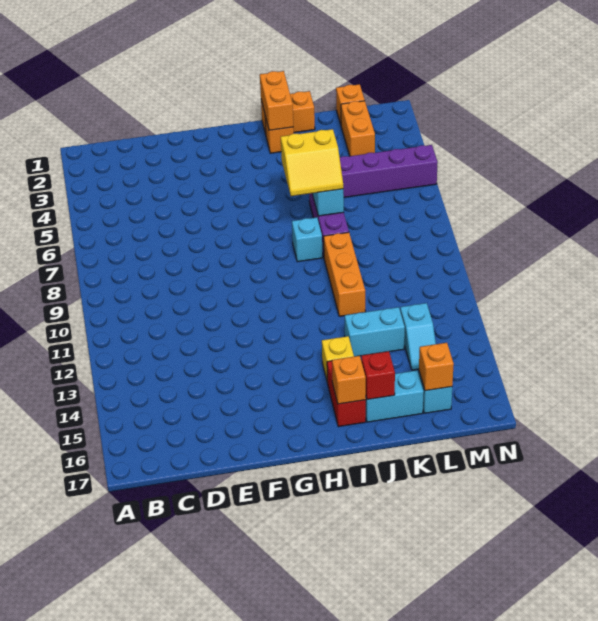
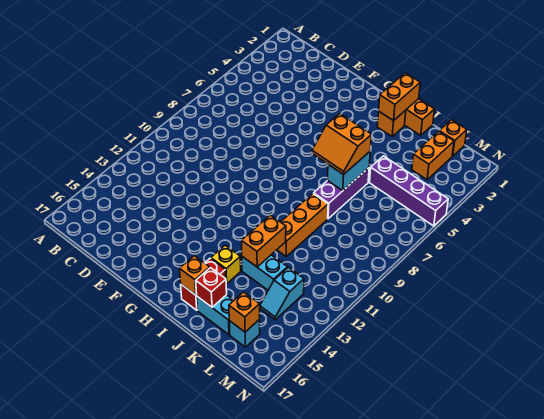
yellow slope I6:J7 level 3 top 6 -> orange slope I6:J7 level 3 top 6
cyan brick I8 level 1 -> none
none -> orange brick J12:J13 level 2

